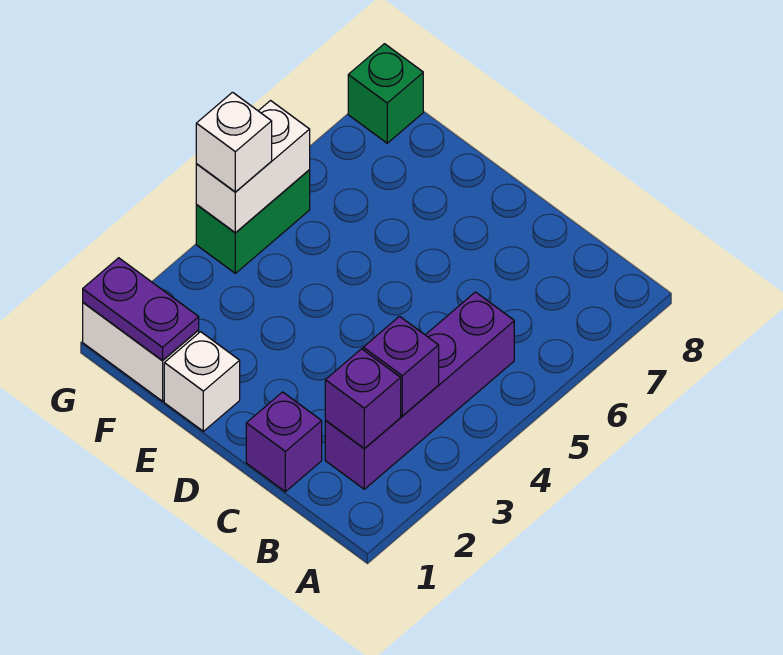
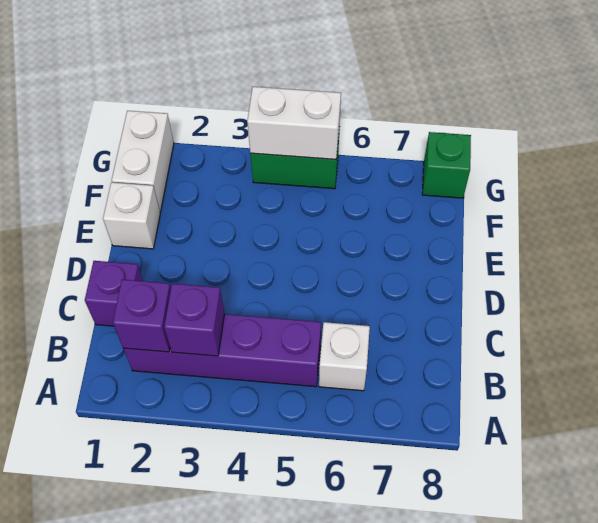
purple plate F1:G1 level 2 -> none
white brick G4 level 3 -> white brick B6 level 1

